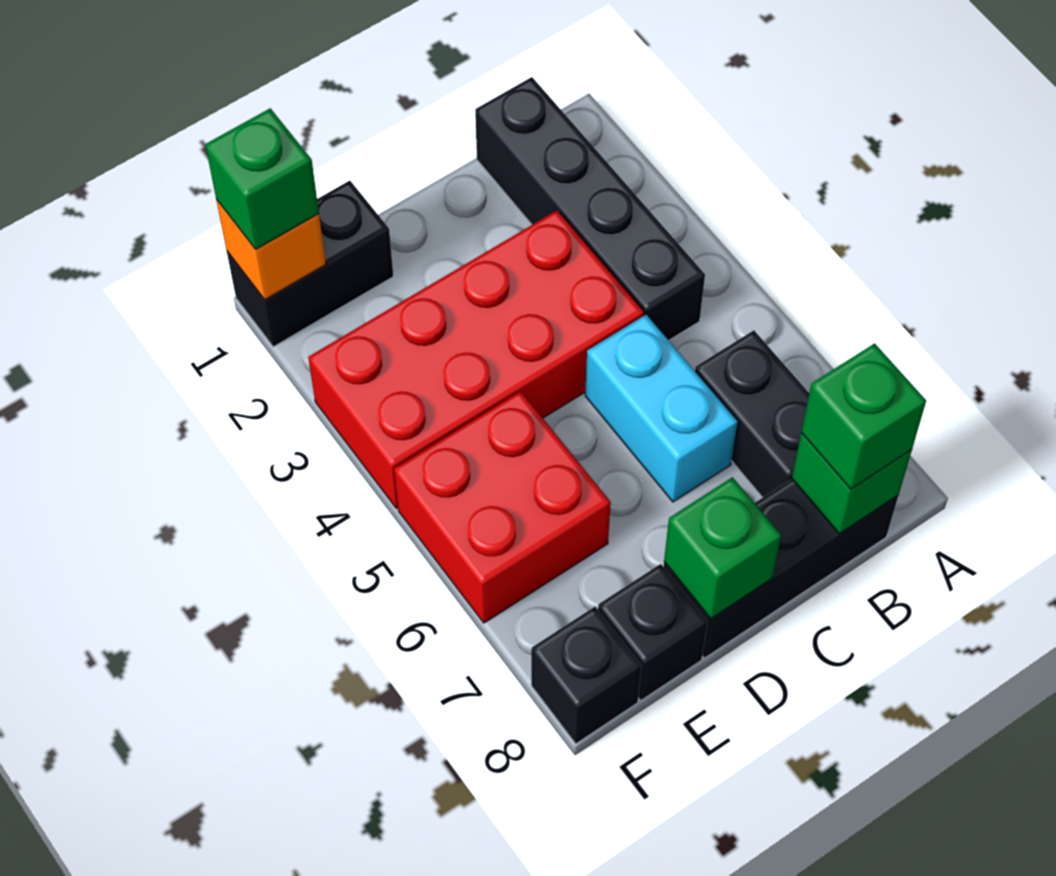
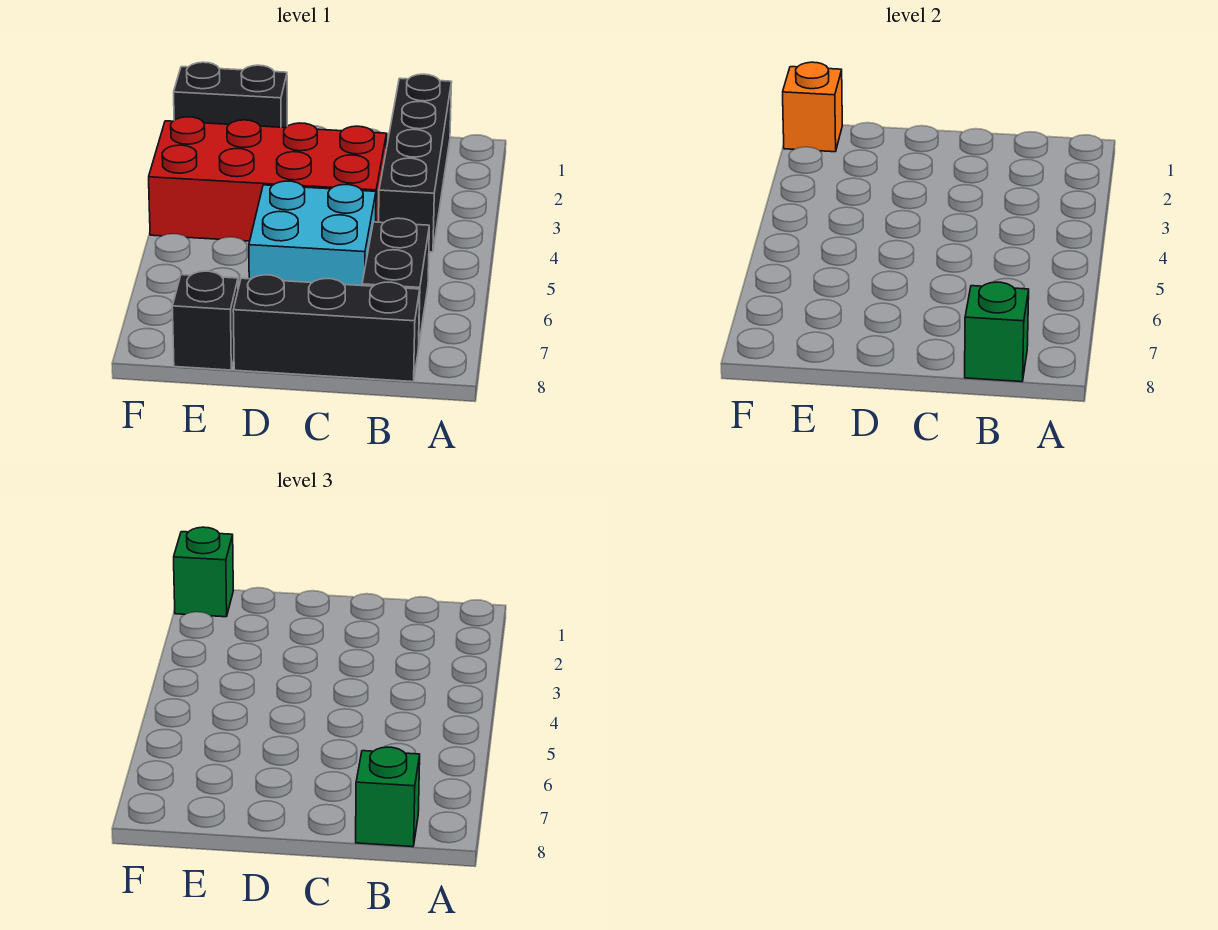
cyan brick C5:C6 level 1 -> cyan brick C5:D6 level 1
green brick D8 level 2 -> none
red brick E5:F6 level 1 -> none
black brick F8 level 1 -> none

